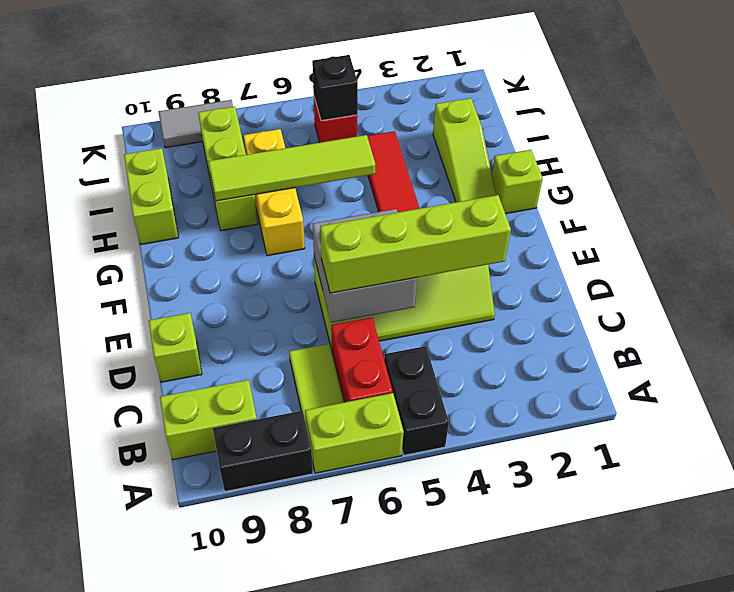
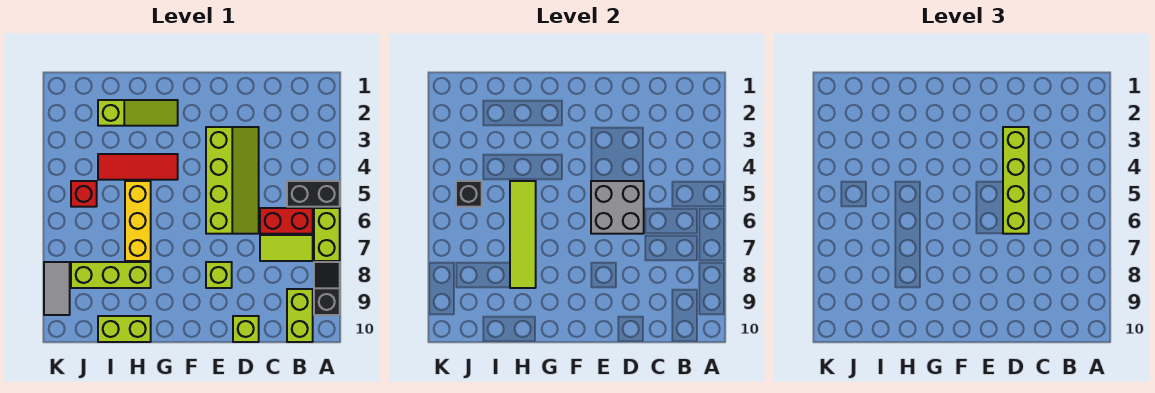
black brick A8:A9 level 1 -> black slope A8:A9 level 1 top 9
lime brick G1 level 1 -> lime brick E8 level 1
yellow brick G7:I7 level 1 -> yellow brick H5:H7 level 1

